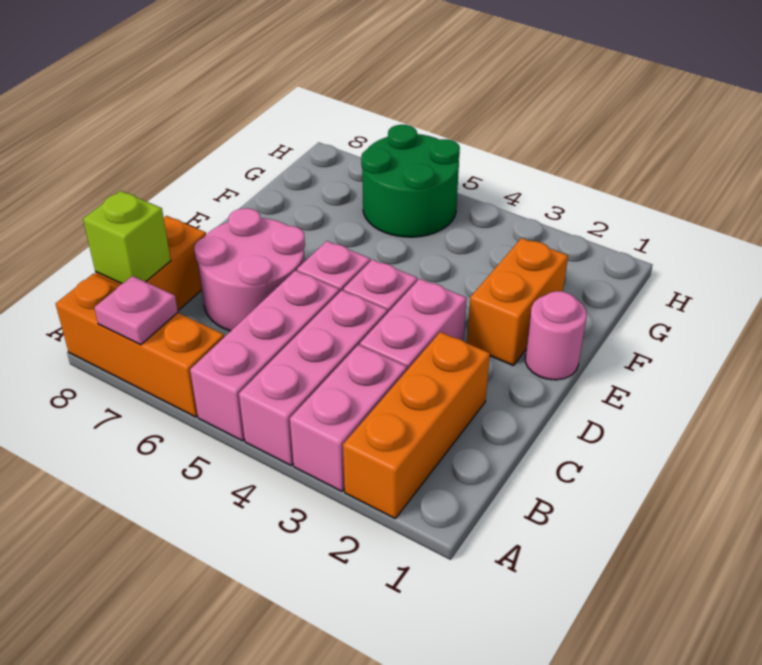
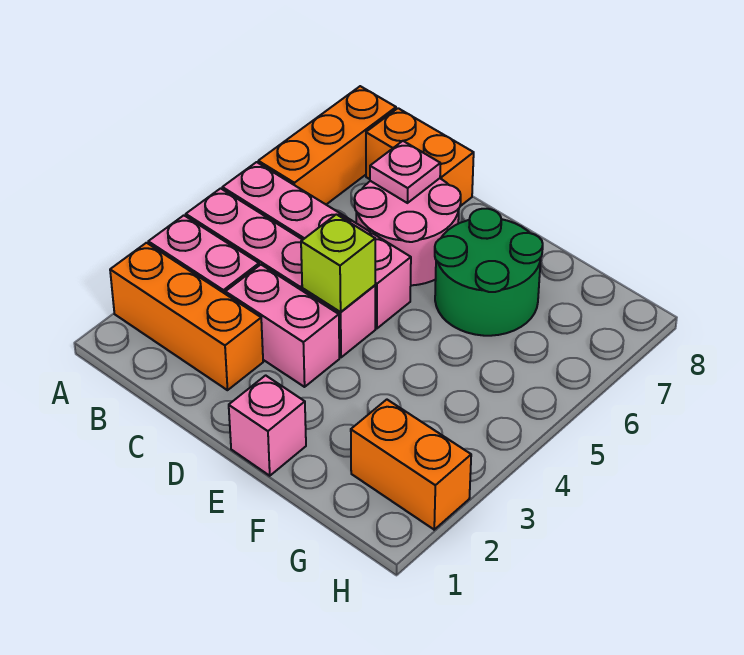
pink plate A7 level 2 -> pink plate C7 level 2
lime brick B8 level 2 -> lime brick D4 level 2
pink round brick E1 level 1 -> pink brick E1 level 1
orange brick E2:F2 level 1 -> orange brick G2:H2 level 1
green round brick G5:H6 level 1 -> green round brick E6:F7 level 1

